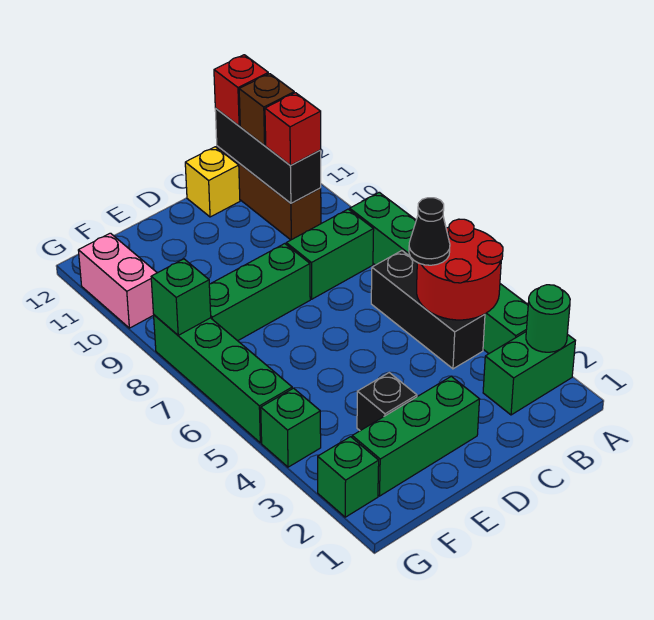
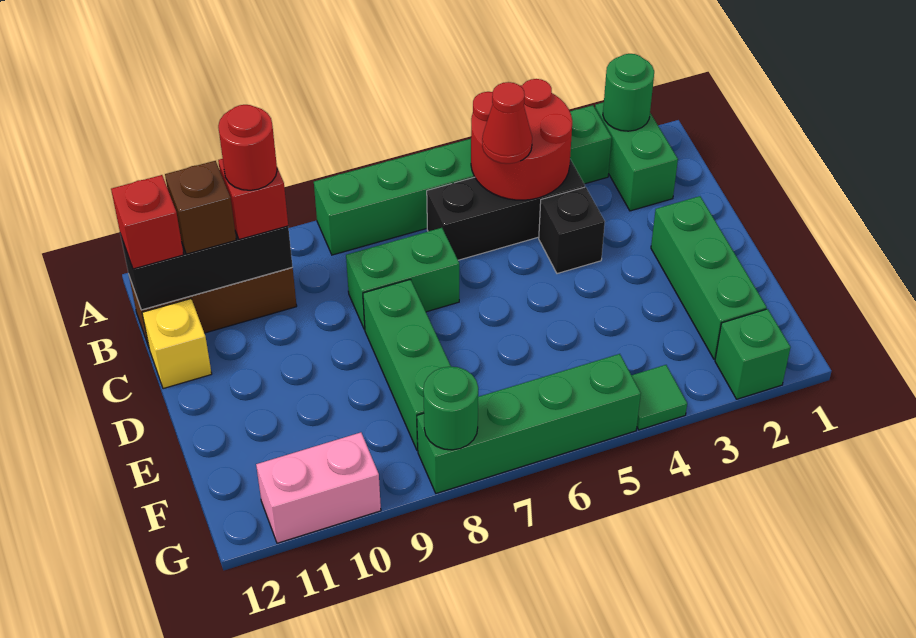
black cone B5 level 3 -> red cone B5 level 3
green brick B8:C8 level 1 -> green brick C7:C8 level 1
none -> red round brick B10 level 4
black brick E3 level 1 -> black brick C4 level 1
green brick G4 level 1 -> green tile G4 level 1
green brick G8 level 2 -> green round brick G8 level 2

